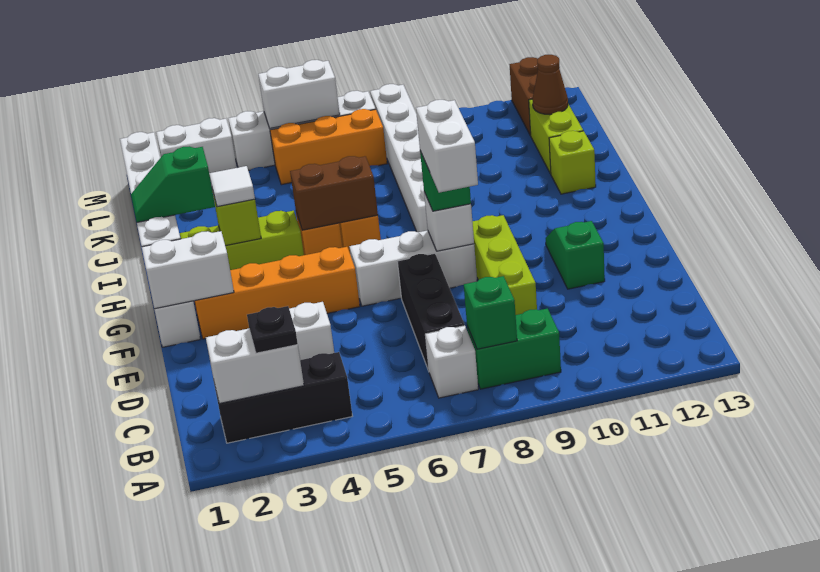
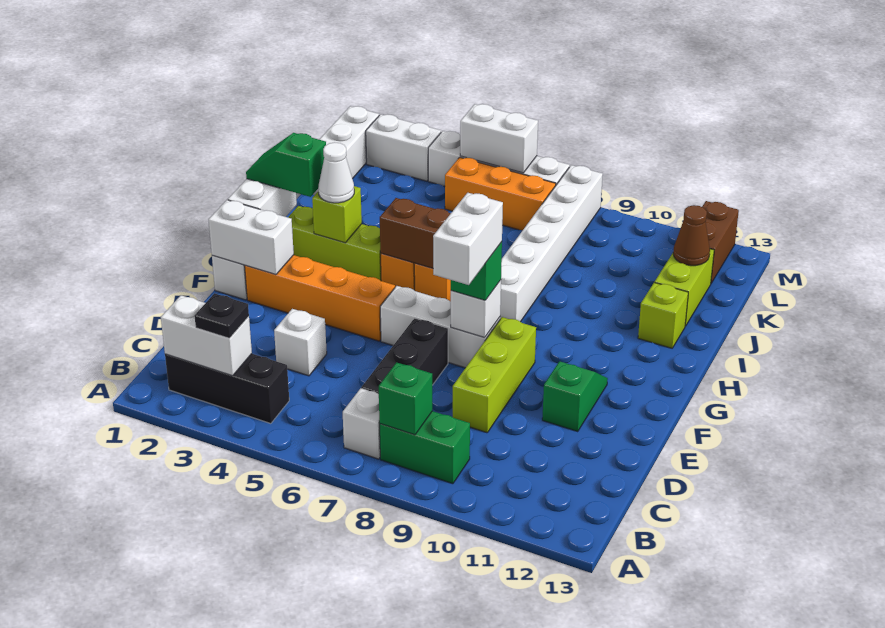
white tile H3 level 3 -> white cone H3 level 3

